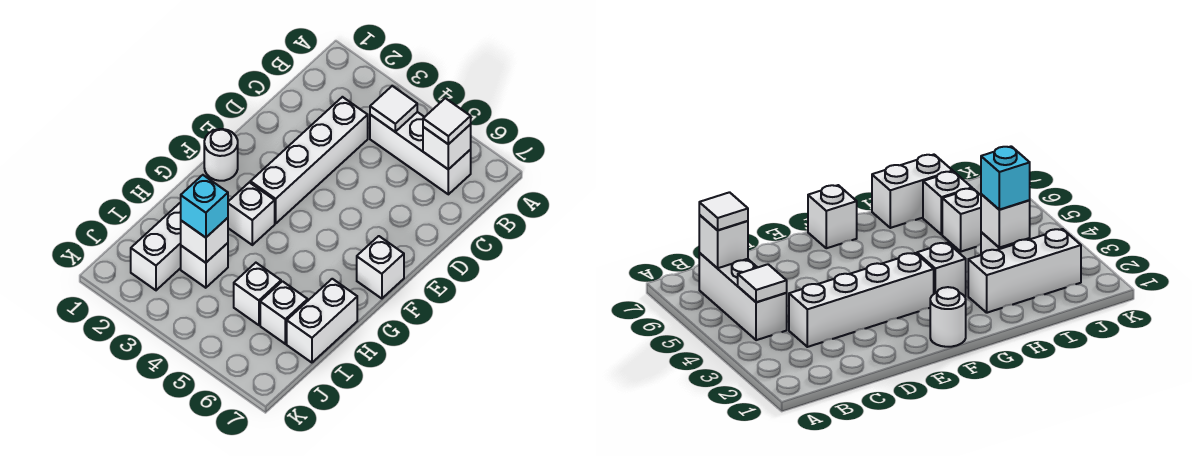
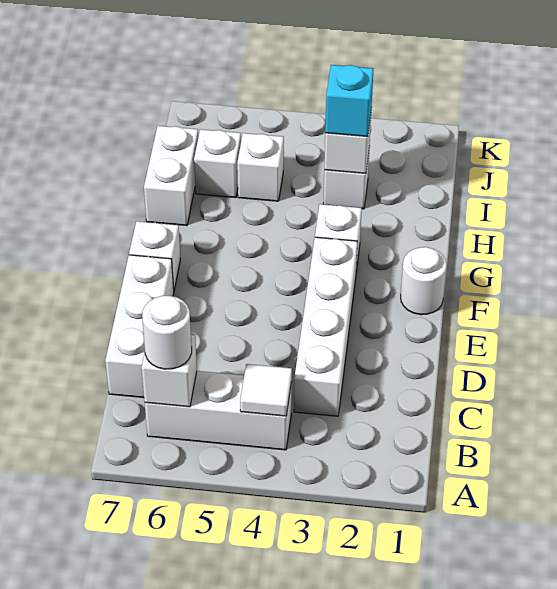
white tile B6 level 3 -> white round brick B6 level 3
white brick H2:J2 level 1 -> white brick C7:E7 level 1

